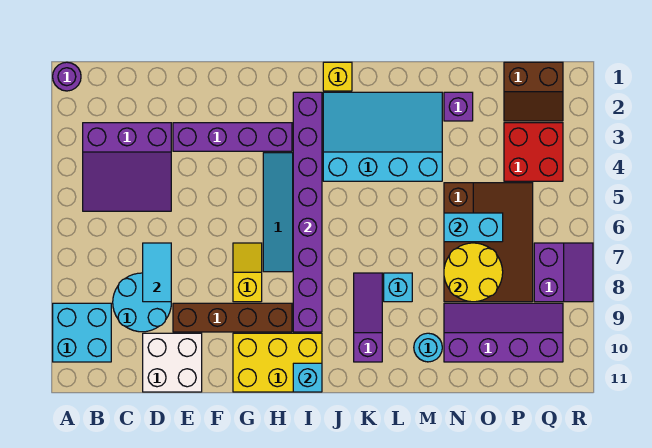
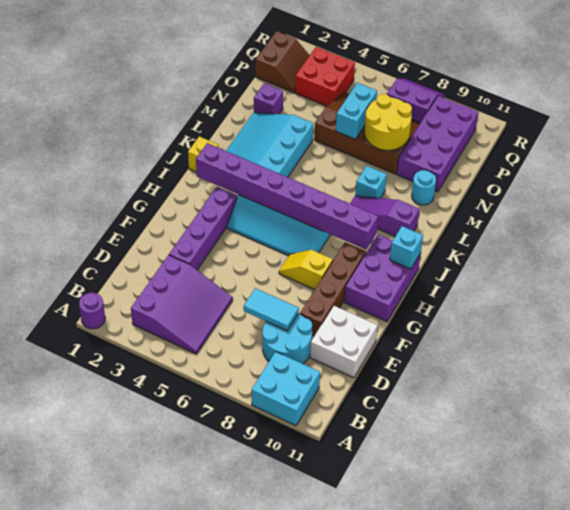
yellow brick G10:I11 level 1 -> purple brick G10:I11 level 1
purple slope N9:Q10 level 1 top 10 -> purple brick N9:Q10 level 1

